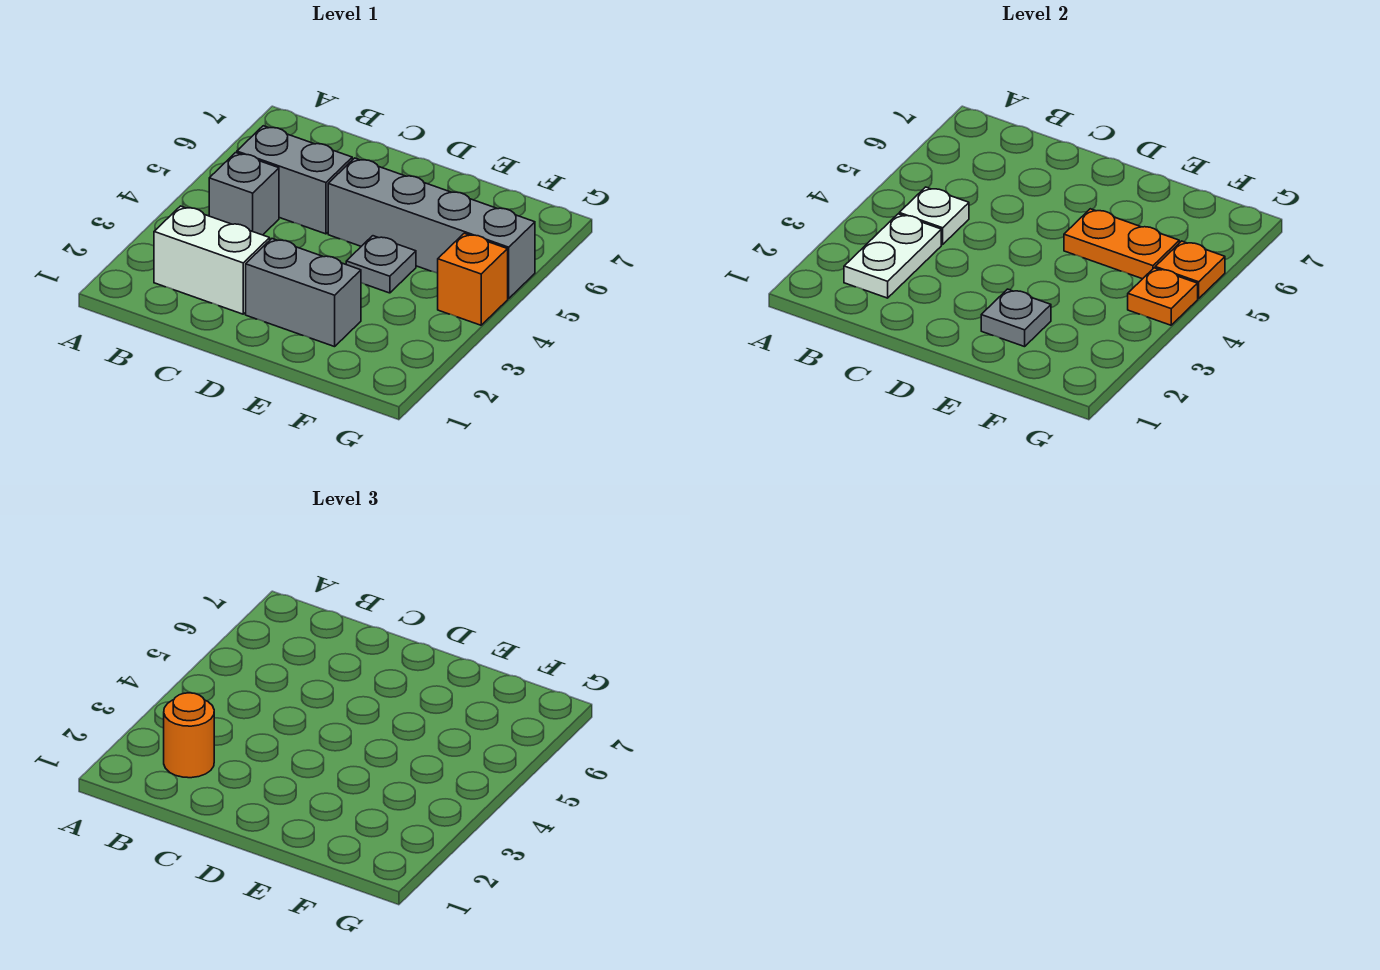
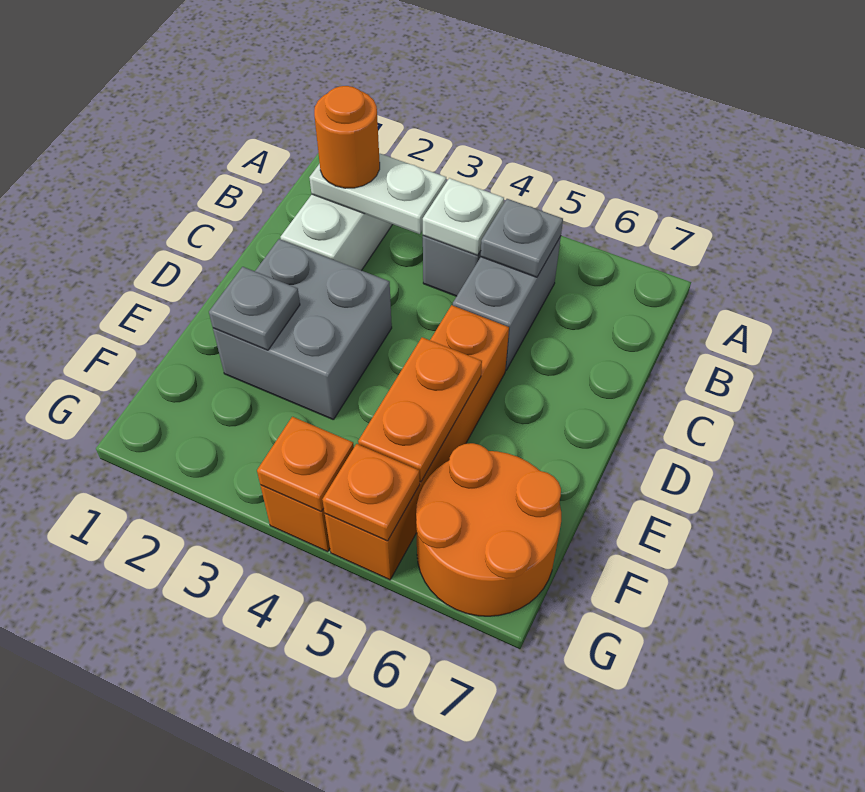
grey brick D2:E2 level 1 -> grey brick D2:E3 level 1
grey brick D5:G5 level 1 -> orange brick D5:G5 level 1
grey plate E4 level 1 -> grey plate B5 level 2
none -> orange round brick F6:G7 level 1

